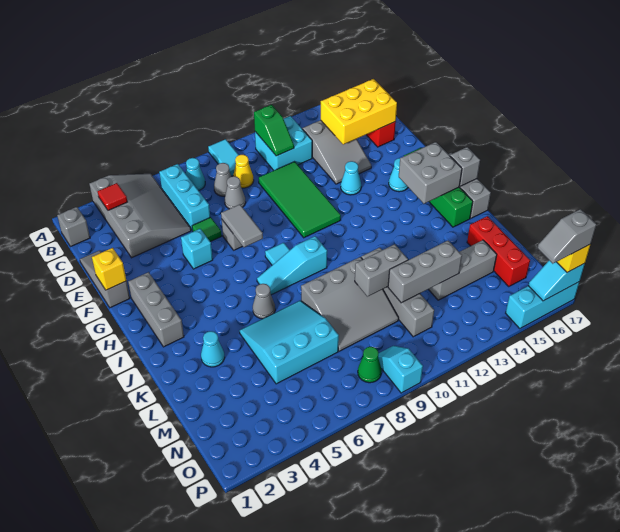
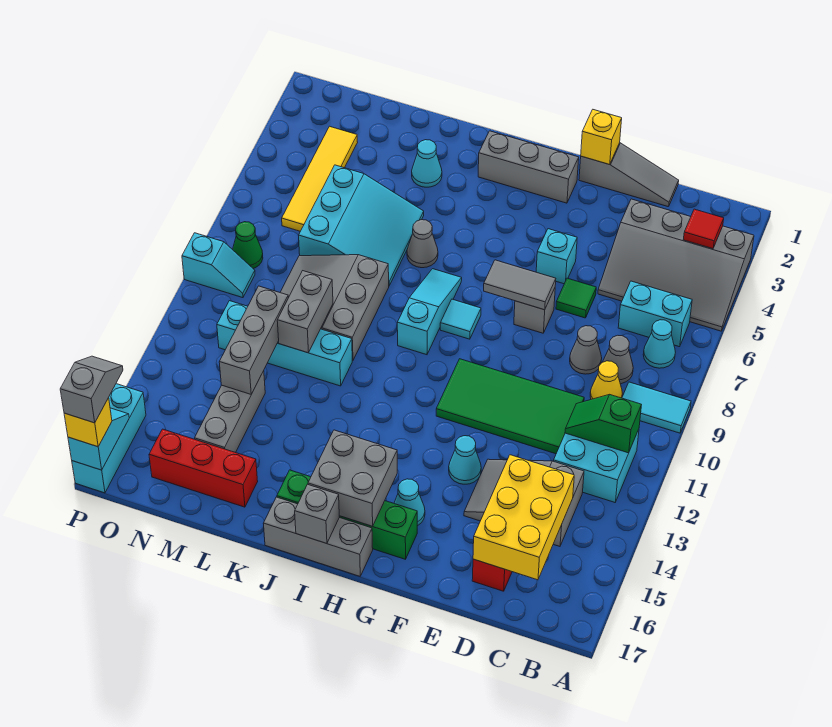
grey brick B1 level 1 -> none
cyan brick B6:D6 level 1 -> cyan brick B6:C6 level 1
grey brick K11:N11 level 1 -> cyan brick K11:N11 level 1
none -> yellow tile N3:N6 level 1

